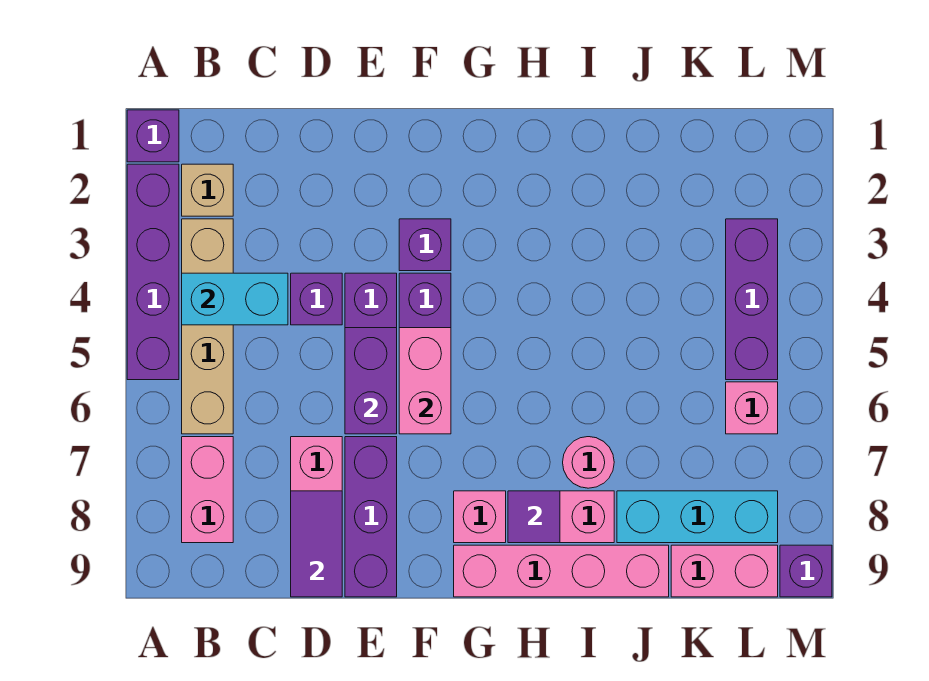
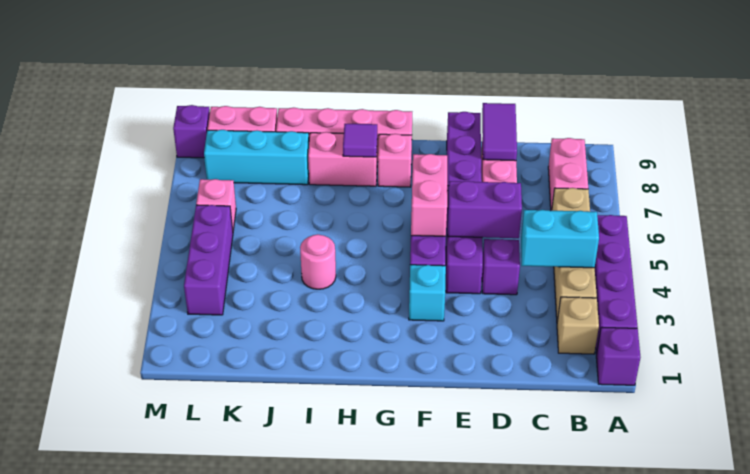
purple brick E5:E6 level 2 -> purple brick D5:E5 level 2
purple brick F3 level 1 -> cyan brick F3 level 1
pink round brick I7 level 1 -> pink round brick I4 level 1

